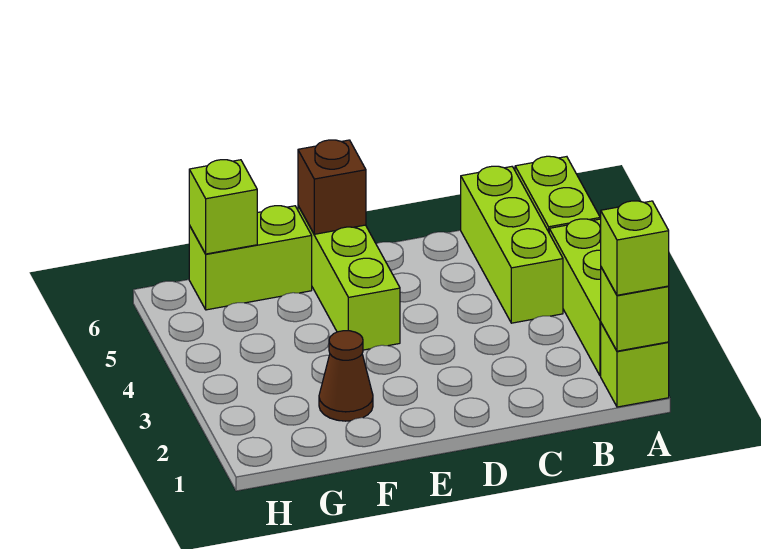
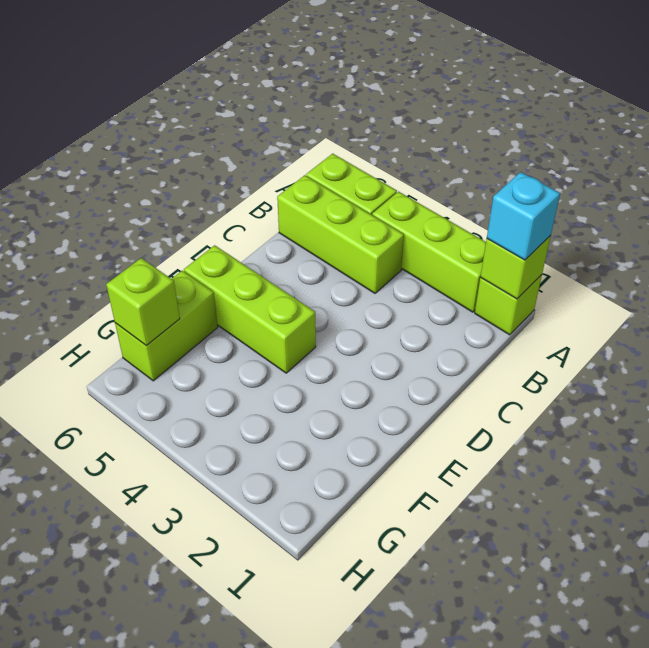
lime brick A1 level 3 -> cyan brick A1 level 3
brown brick E6 level 2 -> none
brown cone F2 level 1 -> none

